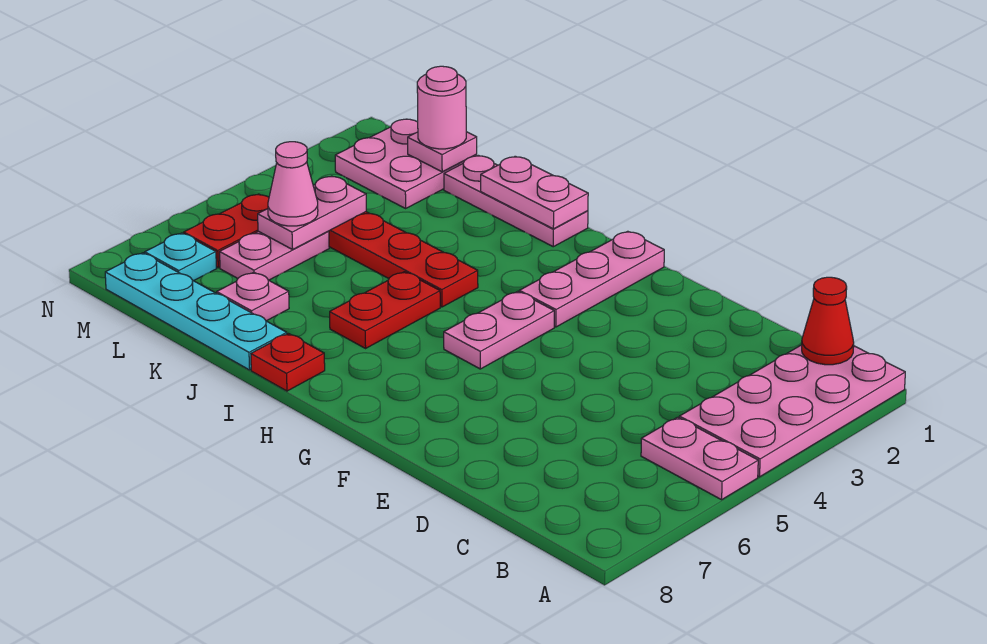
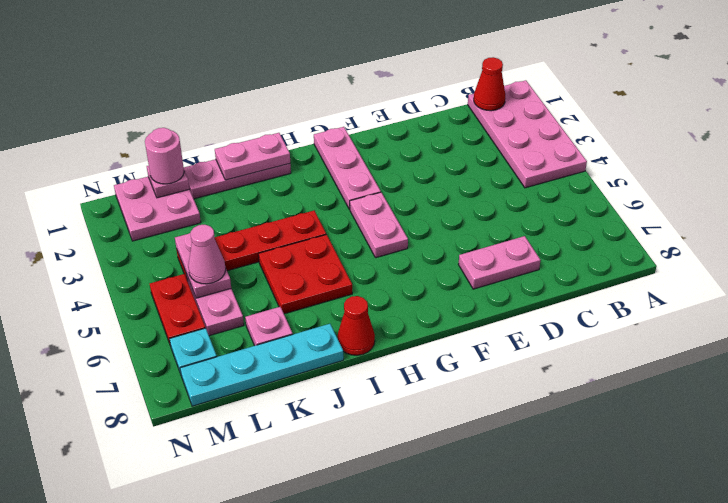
pink plate A5:B5 level 1 -> pink plate D7:E7 level 1
red plate I5:I6 level 1 -> red plate I5:J6 level 1
red plate I8 level 1 -> red cone I8 level 1

